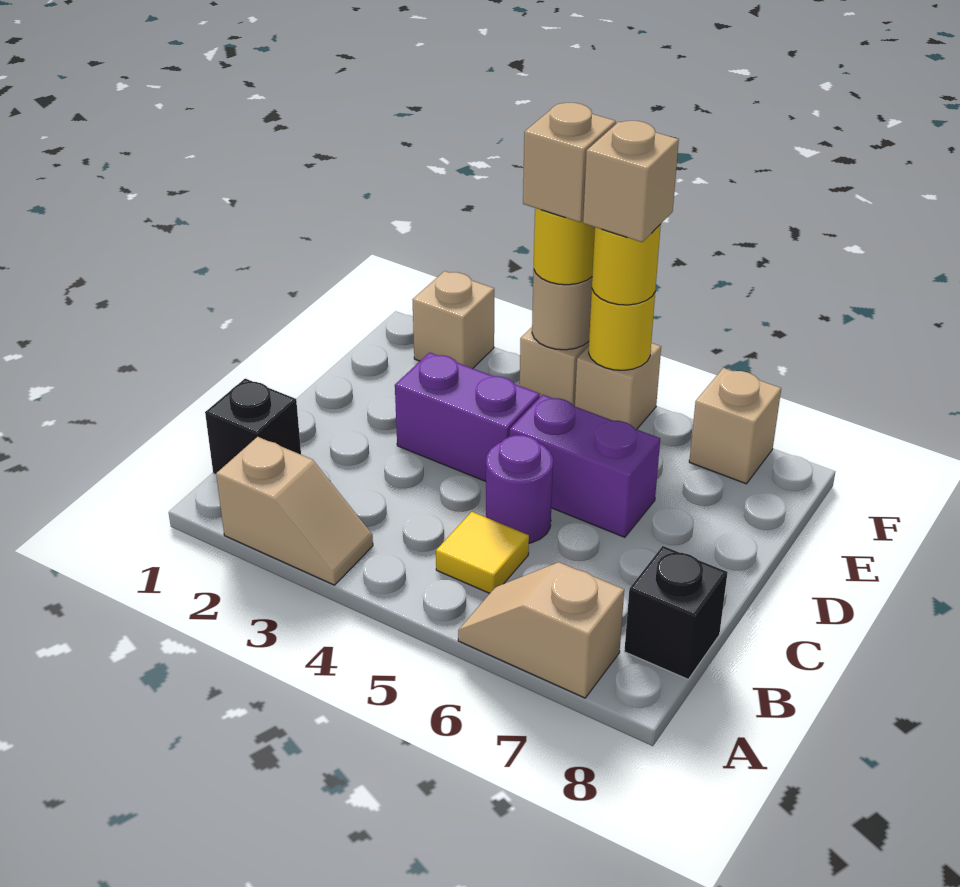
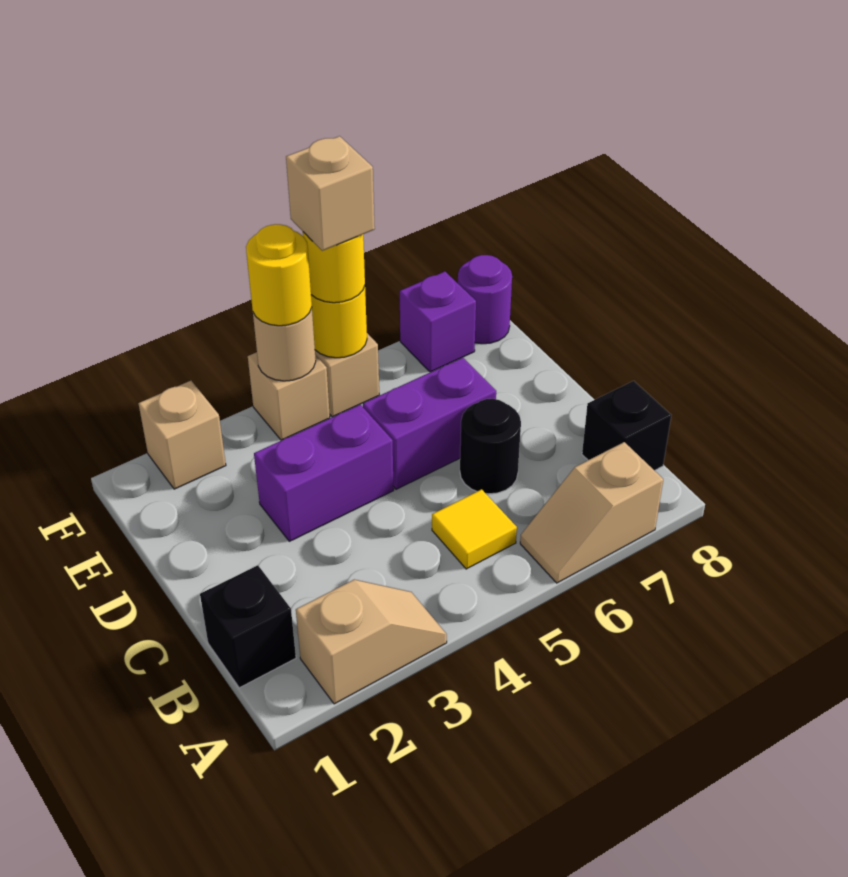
purple round brick C5 level 1 -> purple round brick F8 level 1
none -> black round brick C6 level 1
tan brick F4 level 4 -> none
tan brick F7 level 1 -> purple brick F7 level 1

